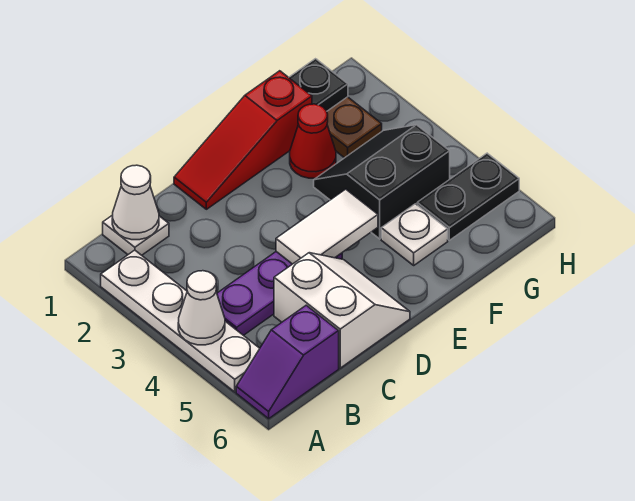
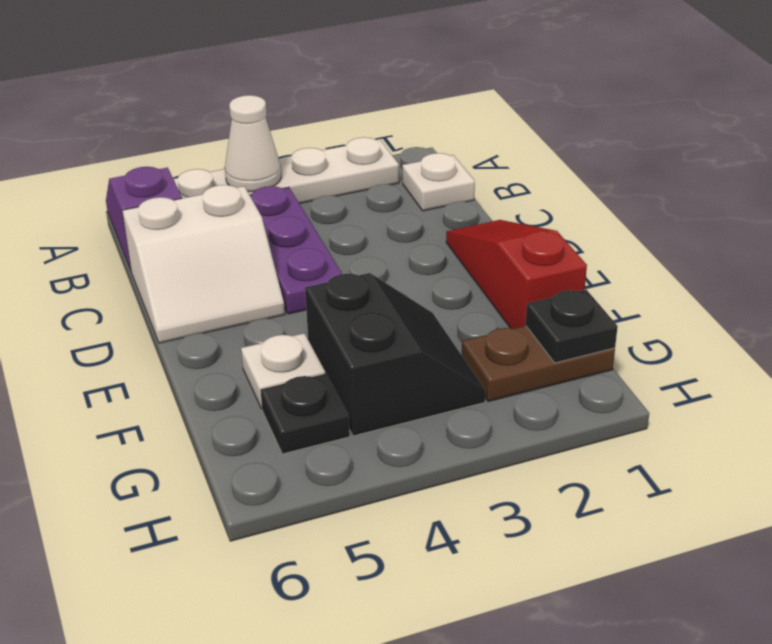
white cone B1 level 2 -> none
white tile D4:E4 level 2 -> none
red cone F2 level 1 -> none
black plate G5:H5 level 1 -> black plate G5 level 1

